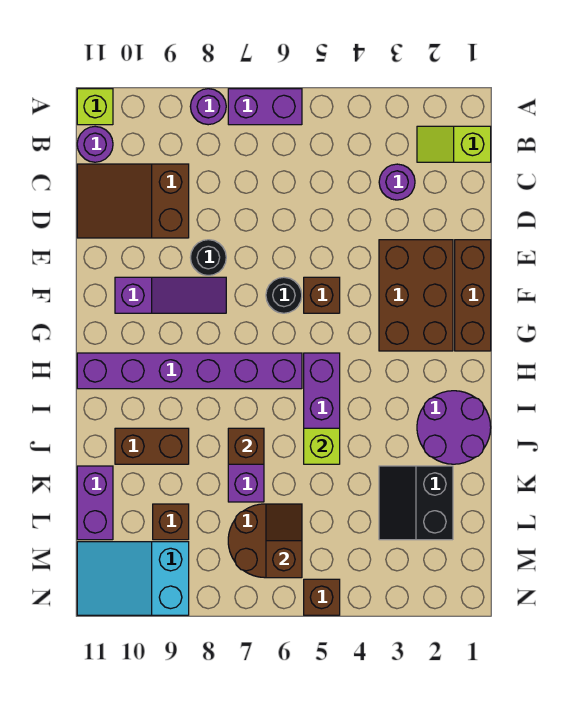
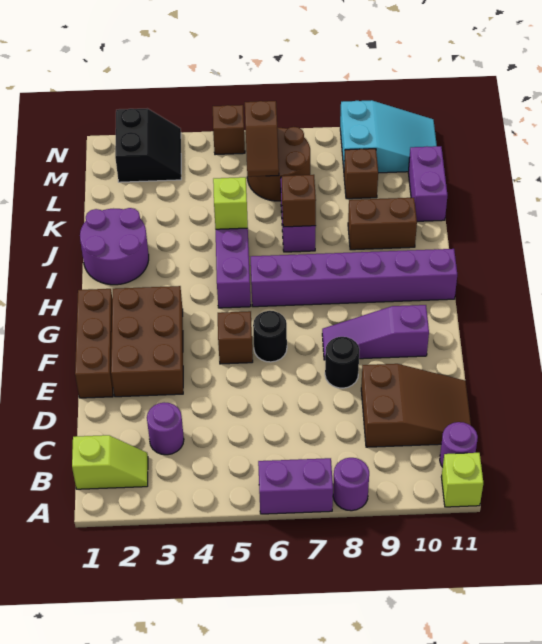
black slope K2:L3 level 1 top 2 -> black slope M2:N3 level 1 top 2

